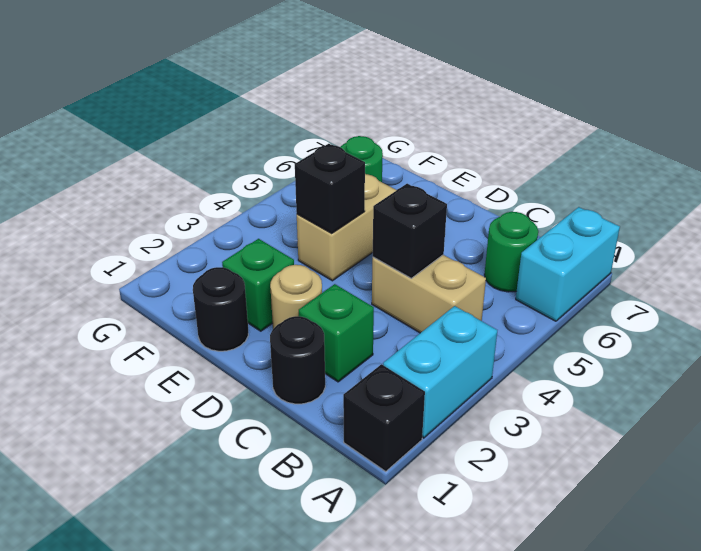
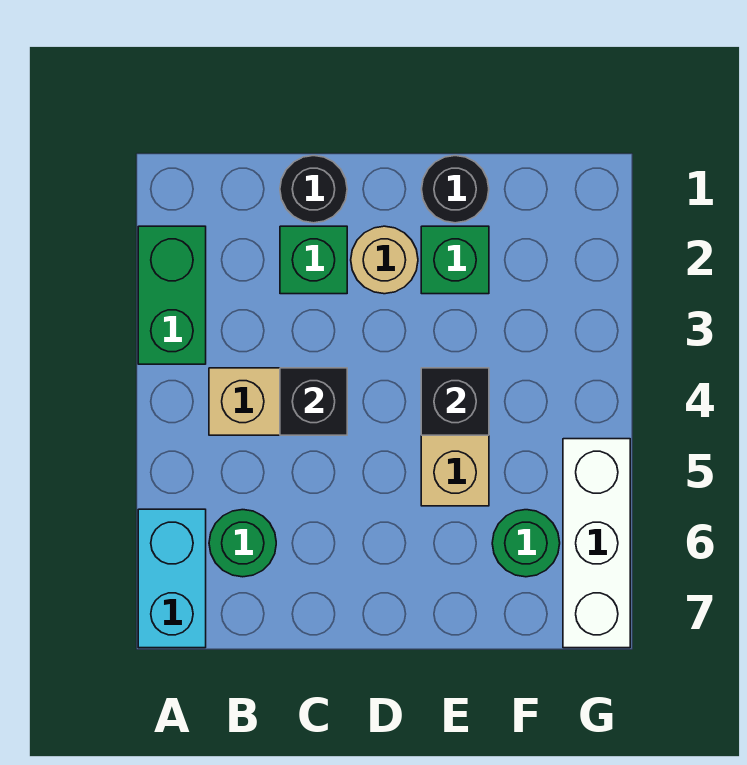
black brick A1 level 1 -> none
cyan brick A2:A3 level 1 -> green brick A2:A3 level 1
none -> white brick G5:G7 level 1

